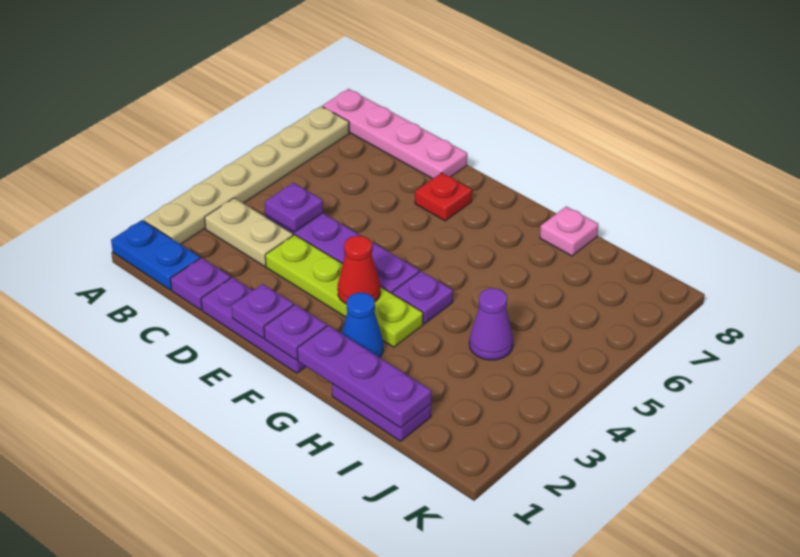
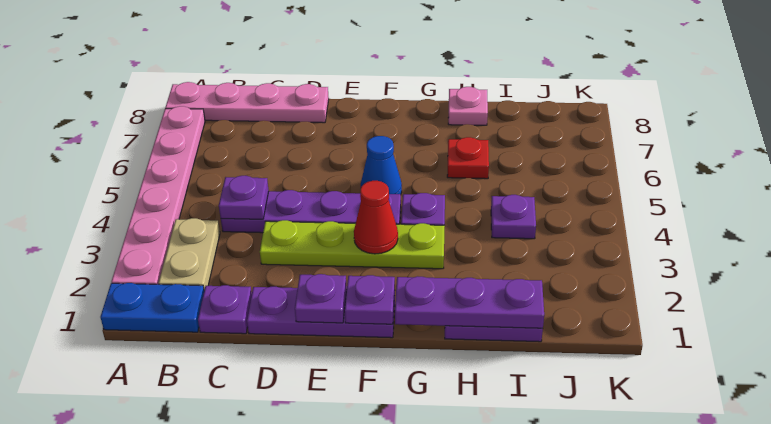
tan plate A2:A7 level 1 -> pink plate A2:A7 level 1
tan plate B3:C3 level 1 -> tan plate B2:B3 level 1
red plate E7 level 1 -> red plate H6 level 1
blue cone G2 level 1 -> blue cone F5 level 1
purple cone I4 level 1 -> purple plate I4 level 1

